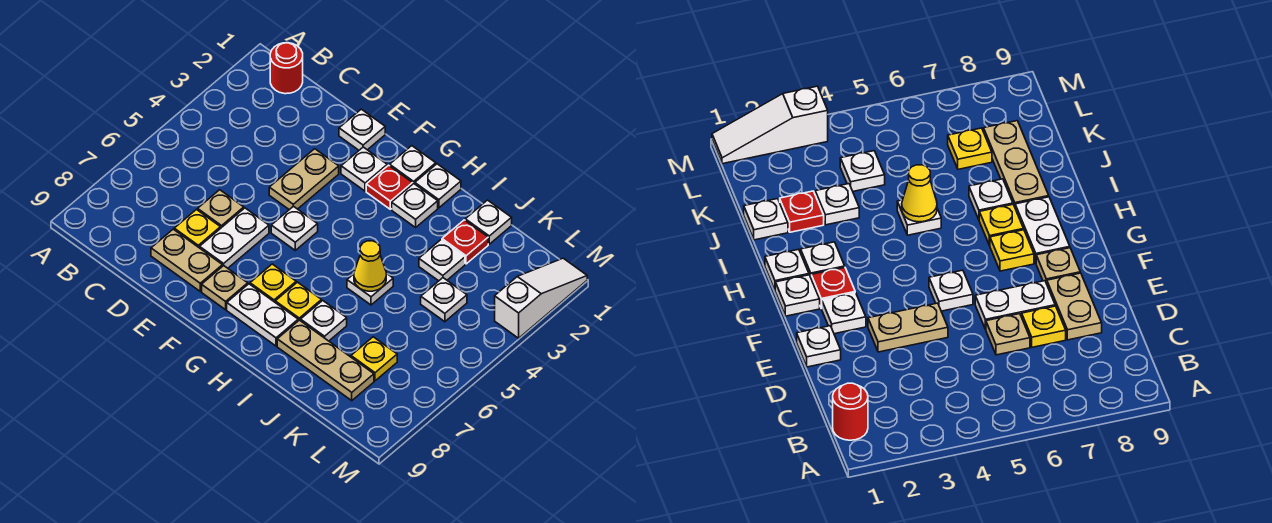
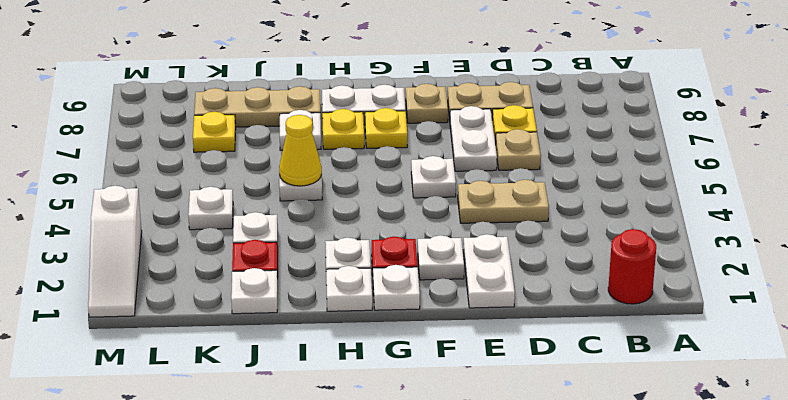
white plate E1 level 1 -> white plate E1:E2 level 1
tan plate E3:E4 level 1 -> tan plate D4:E4 level 1

